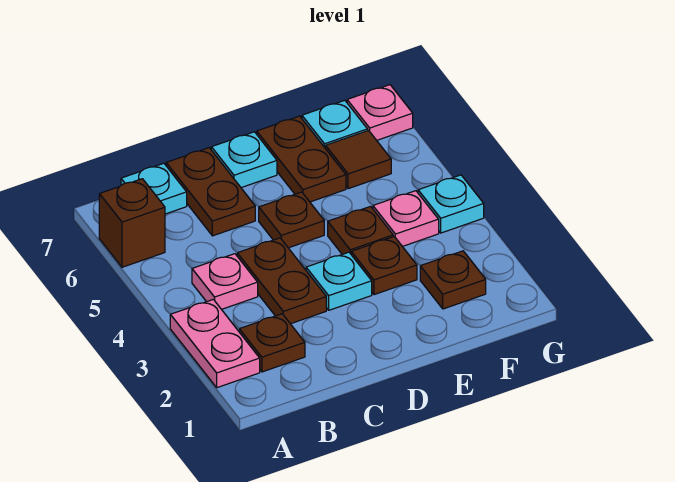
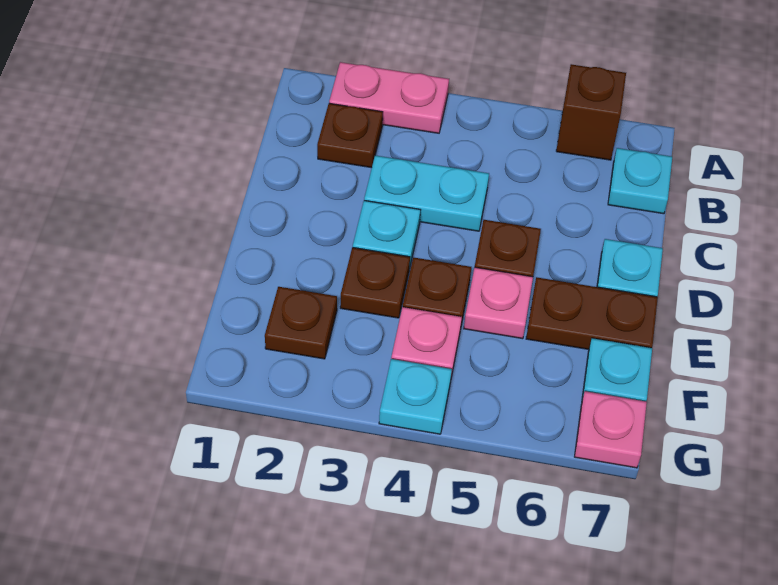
pink plate B4 level 1 -> pink plate E5 level 1
brown plate C3:C4 level 1 -> cyan plate C3:C4 level 1
brown plate C6:C7 level 1 -> none
brown tile F6 level 1 -> none

